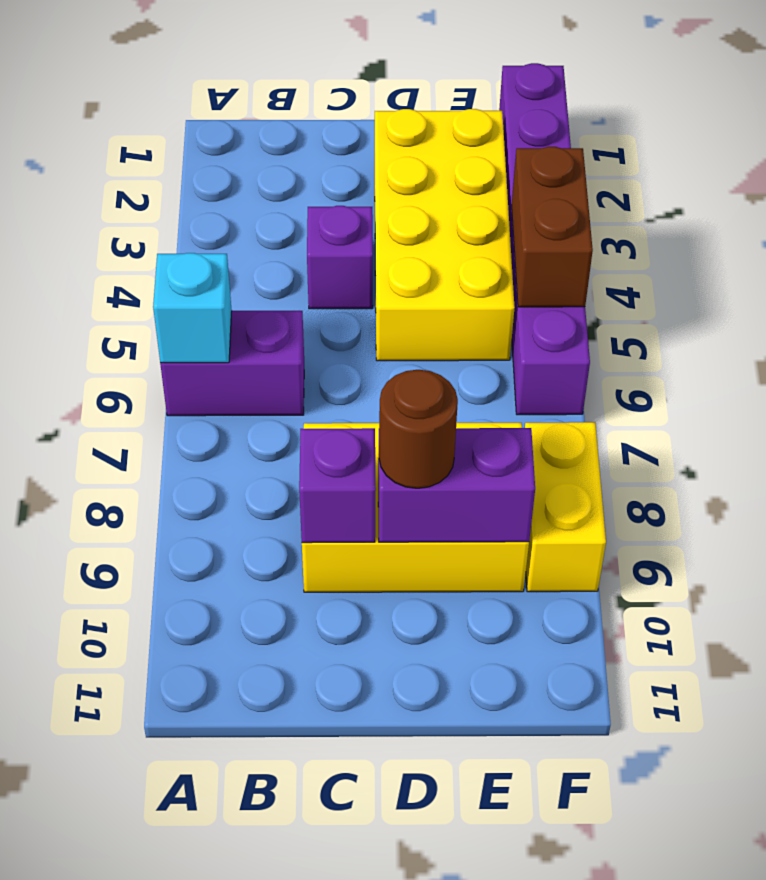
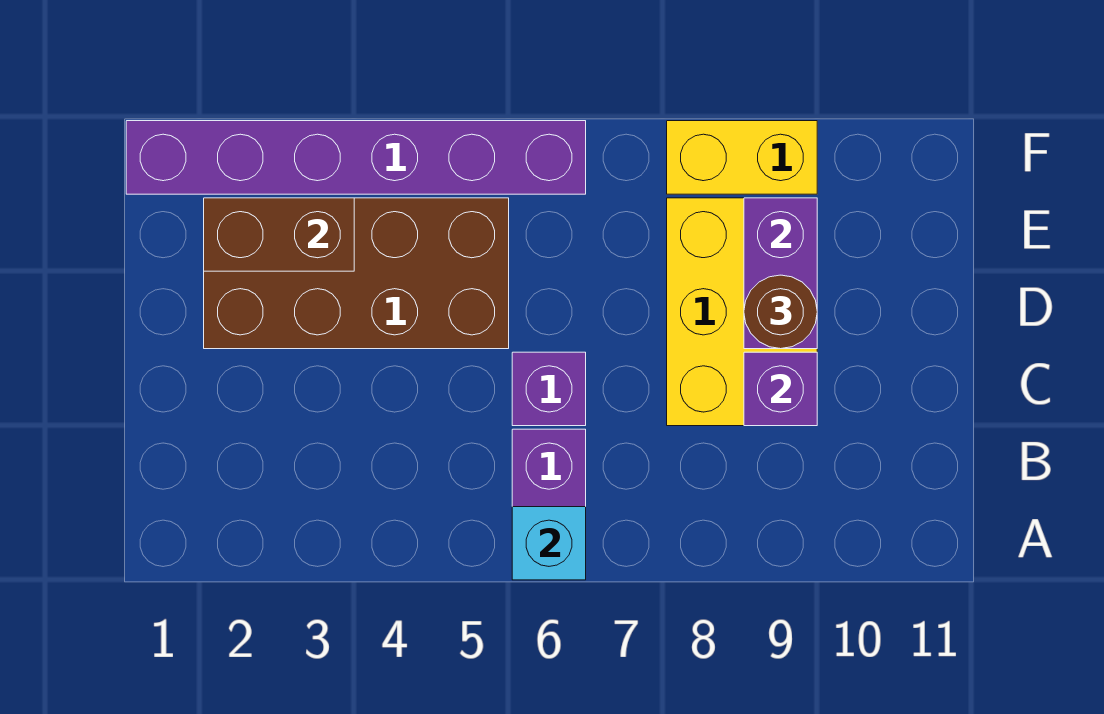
purple brick C4 level 1 -> purple brick C6 level 1
yellow brick D2:E5 level 1 -> brown brick D2:E5 level 1
brown brick F4:F5 level 2 -> brown brick E2:E3 level 2

